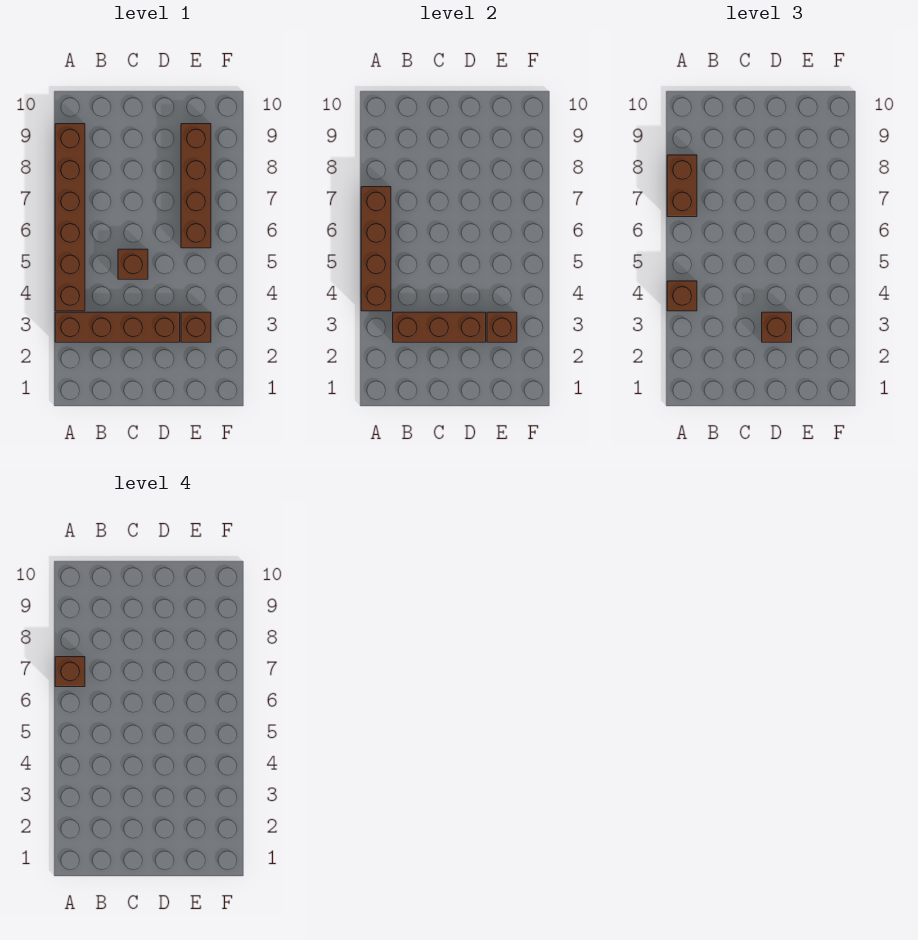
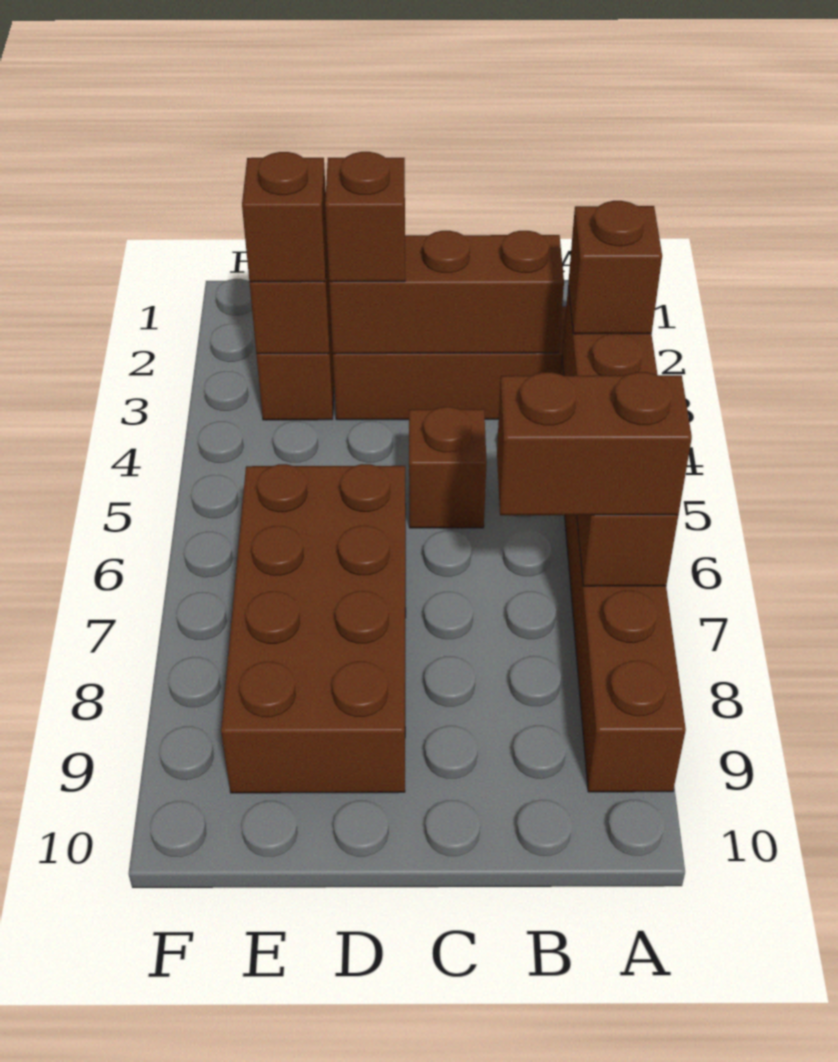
brown brick A7:A8 level 3 -> brown brick A7:B7 level 3
brown brick A7 level 4 -> brown brick E3 level 3
brown brick E6:E9 level 1 -> brown brick D6:E9 level 1

